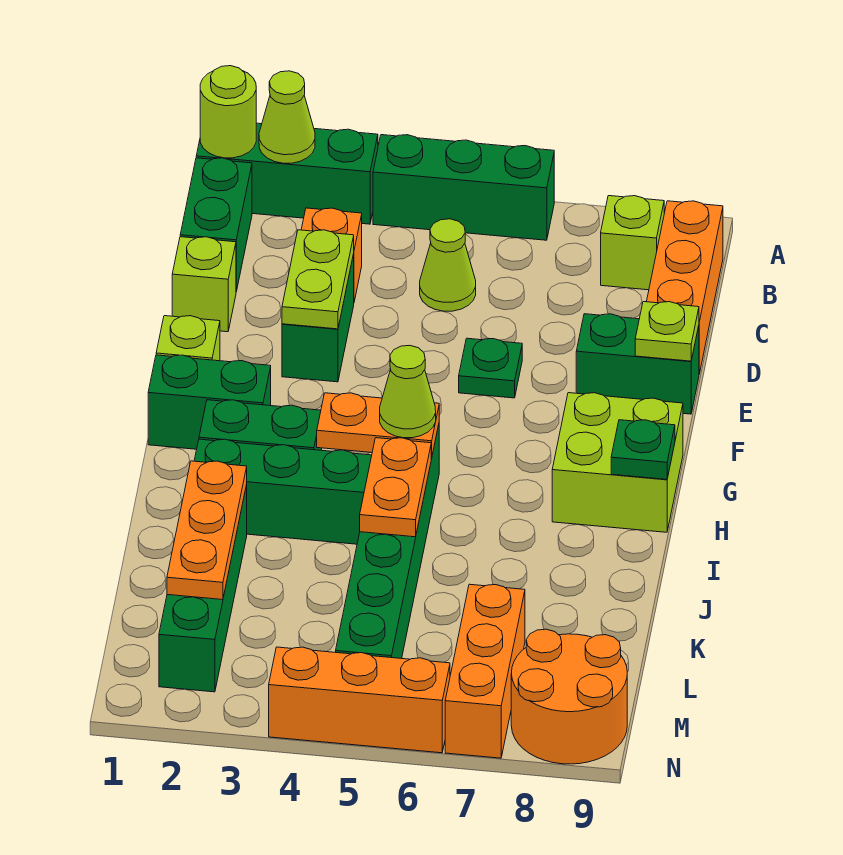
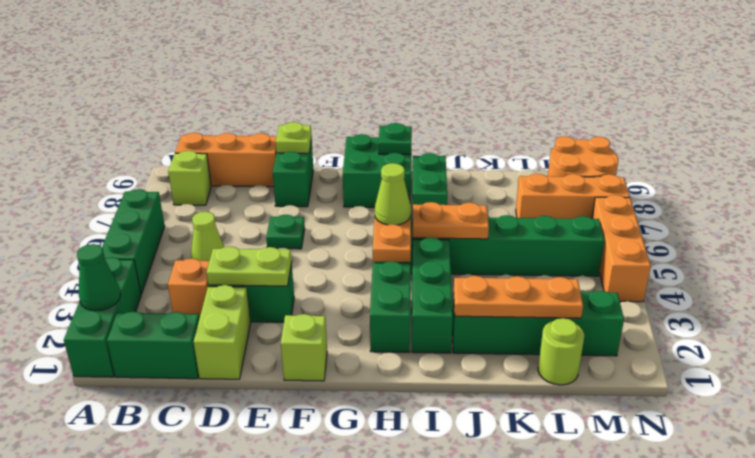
lime round brick A1 level 2 -> lime round brick L1 level 1
lime cone A2 level 2 -> green cone A2 level 2
lime brick D1 level 1 -> lime brick D1:D2 level 1
green brick G1:G2 level 1 -> green brick I7:I8 level 1
lime brick G8:H9 level 1 -> green brick G8:H9 level 1

